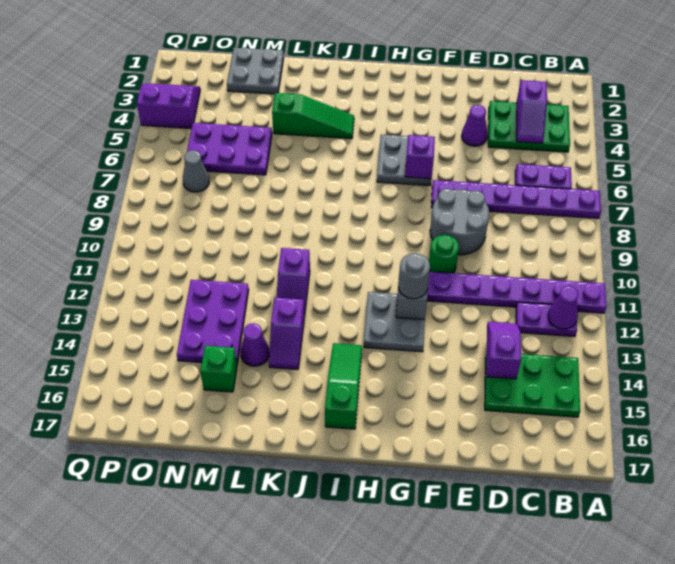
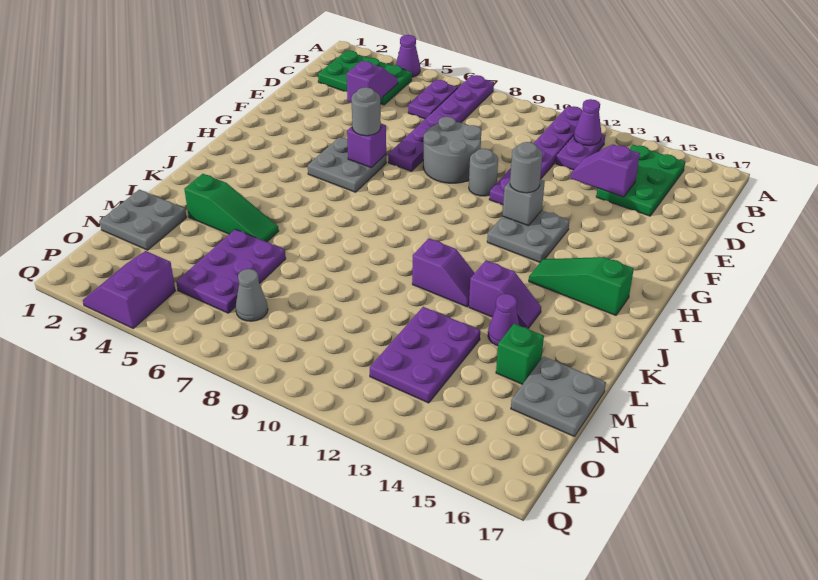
green plate B3:D4 level 1 -> green plate B2:C4 level 1
purple slope C3:C4 level 2 top 3 -> purple slope C4:D4 level 2 top D
purple cone E4 level 1 -> purple cone A4 level 1
green round brick F10 level 1 -> grey round brick F10 level 1
none -> grey round brick G6 level 3
green slope J4:L4 level 1 top L -> green slope L3:L5 level 1 top 3
purple plate M12:N14 level 1 -> purple plate M12:O13 level 1
none -> grey plate M16:N17 level 1

